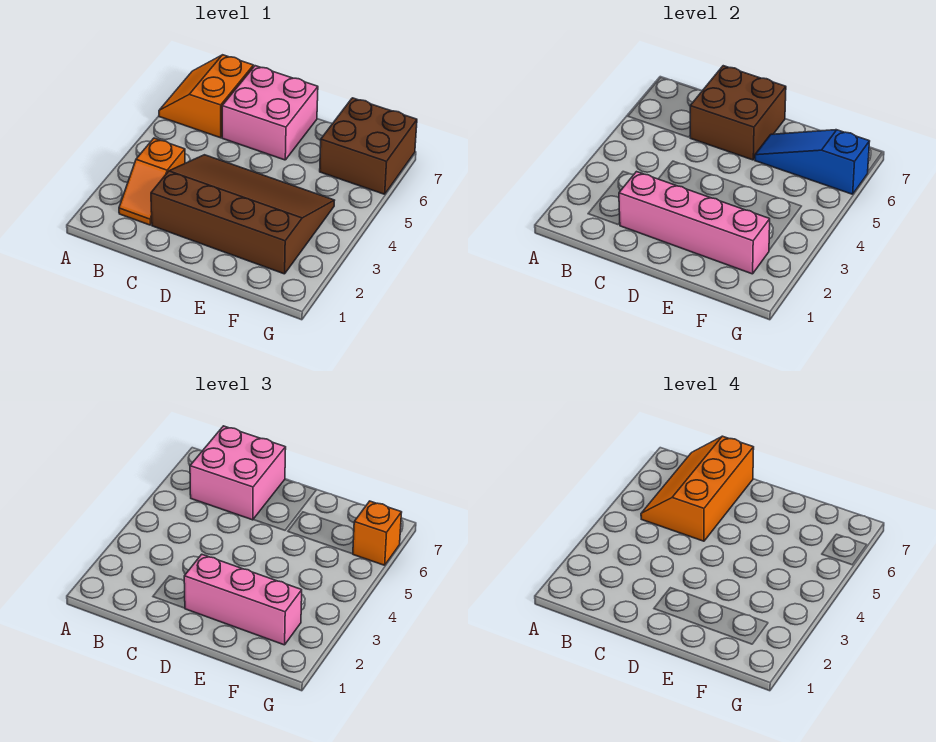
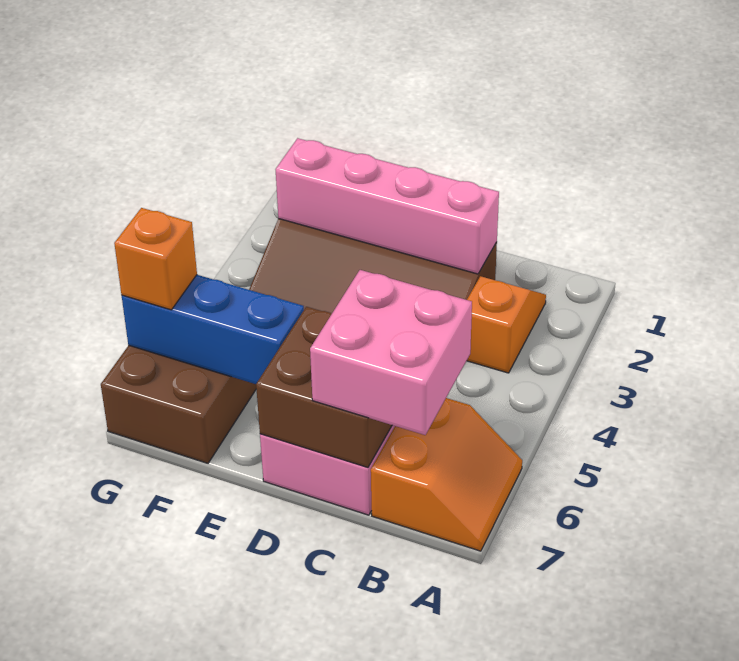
orange slope B5:C7 level 4 top C -> none
pink brick D2:F2 level 3 -> none
blue slope E6:G6 level 2 top G -> blue brick E6:G6 level 2

